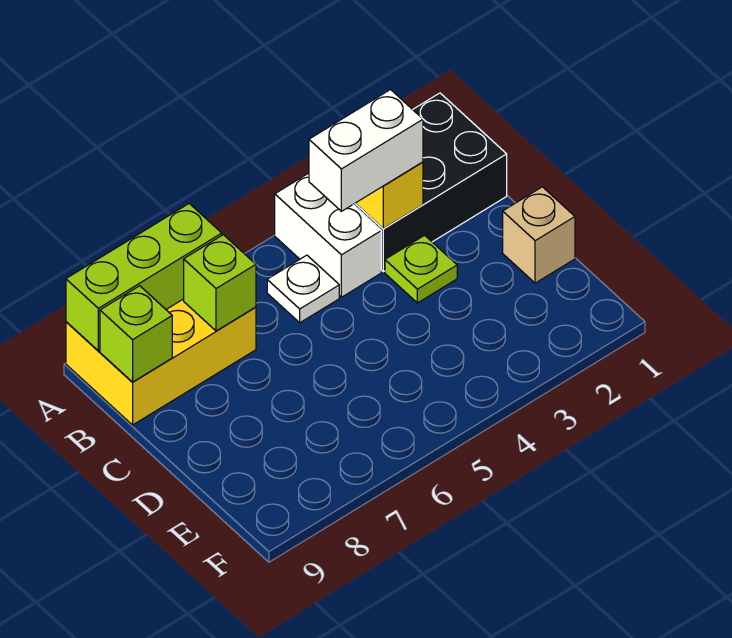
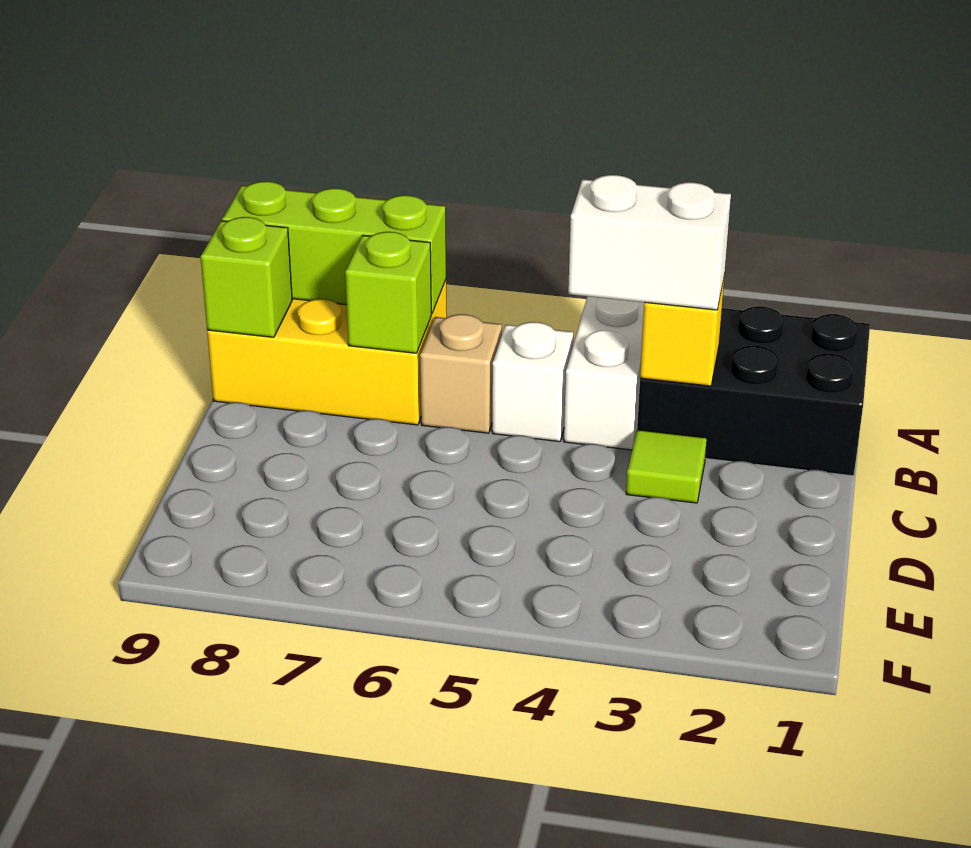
white plate B5 level 1 -> white brick B5 level 1
lime plate C3 level 1 -> lime tile C3 level 1
tan brick D1 level 1 -> tan brick B6 level 1

